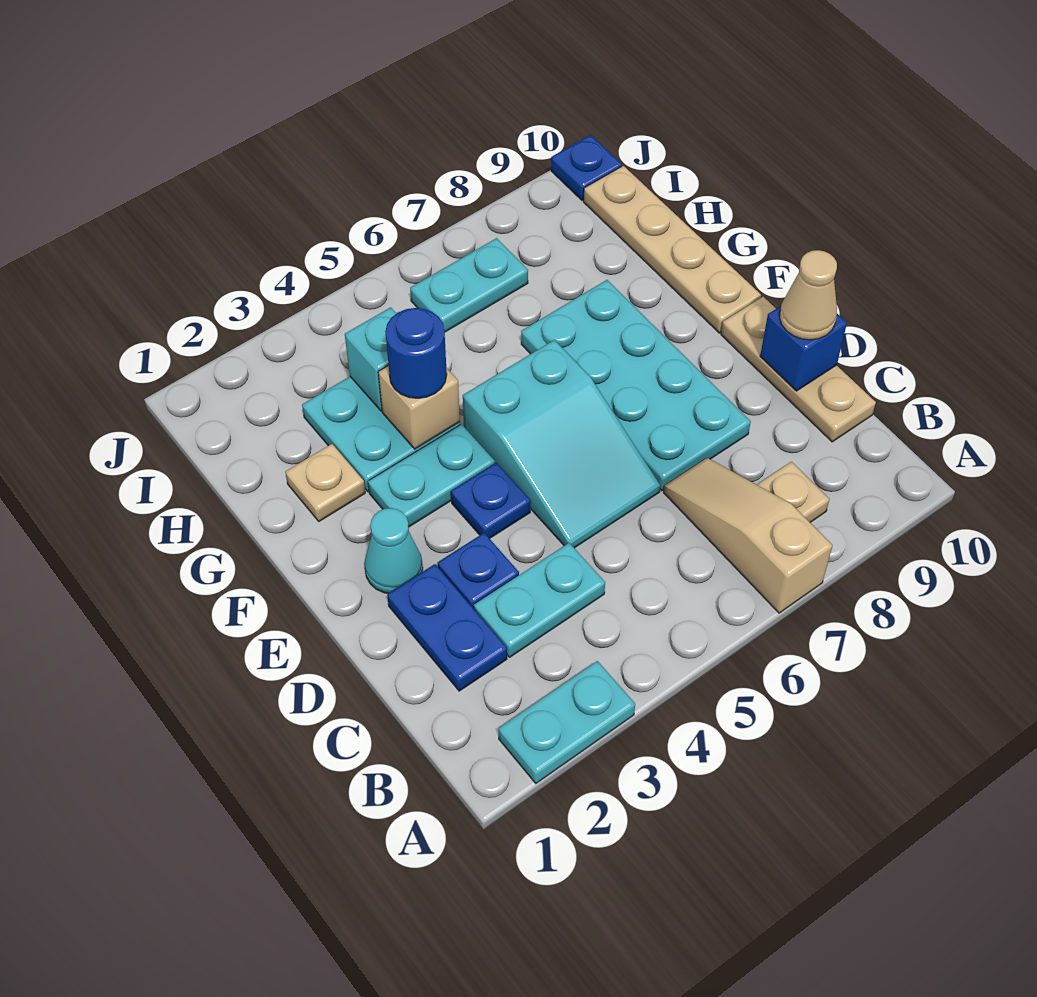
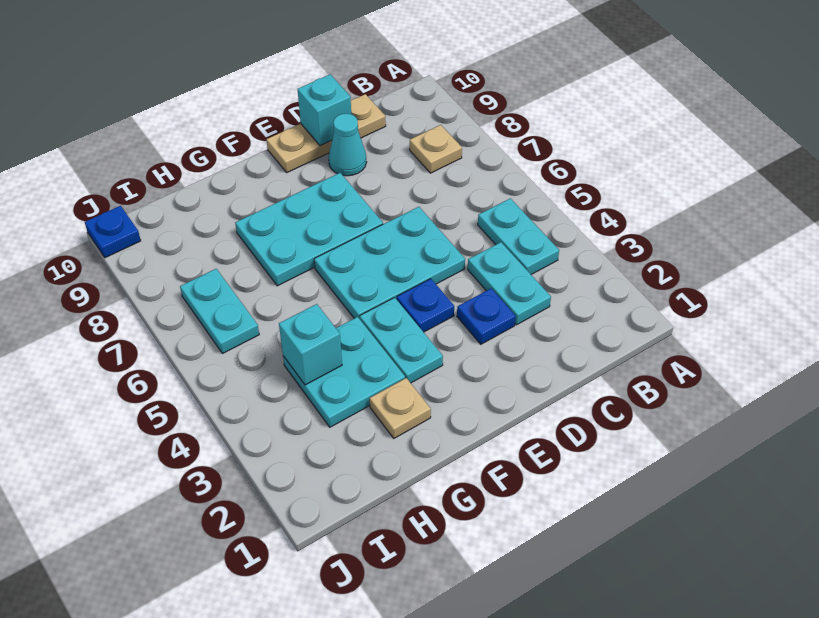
cyan plate A2:A3 level 1 -> cyan plate B4:B5 level 1
tan slope A7:C7 level 1 top A -> none
blue plate C2:D2 level 1 -> none
cyan slope D5:F6 level 1 top F -> cyan plate D5:F6 level 1
cyan plate D7:G8 level 1 -> cyan plate E7:G8 level 1
blue brick D10 level 2 -> cyan brick D10 level 2
tan cone D10 level 3 -> none
cyan cone E2 level 1 -> cyan cone D9 level 1
tan plate F10:I10 level 1 -> none
tan brick G4 level 2 -> none
blue round brick G4 level 3 -> none

